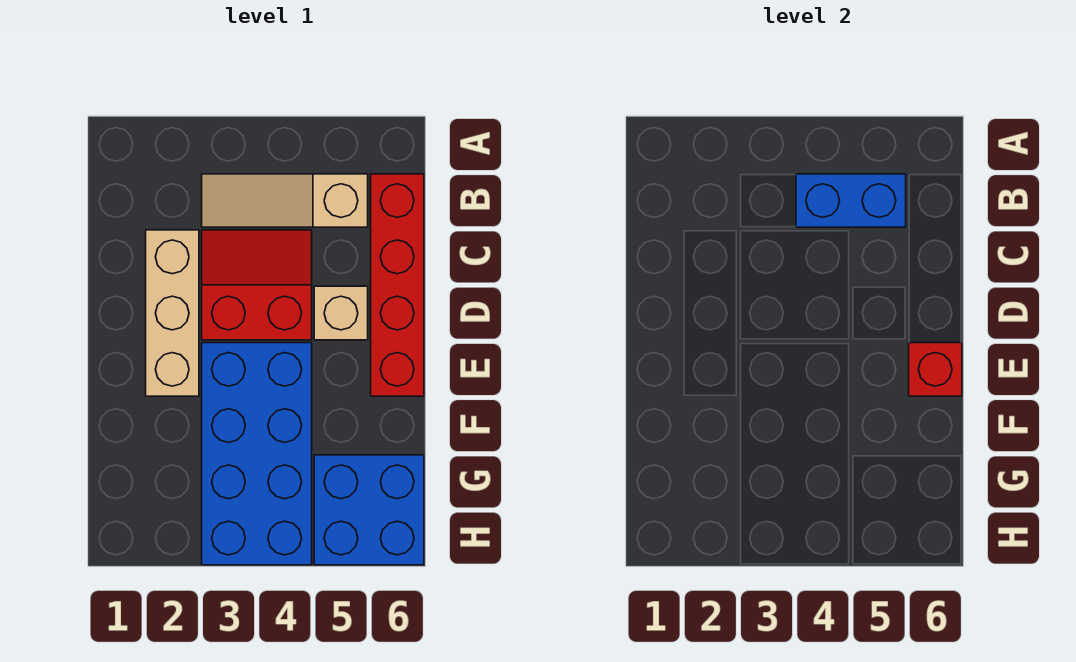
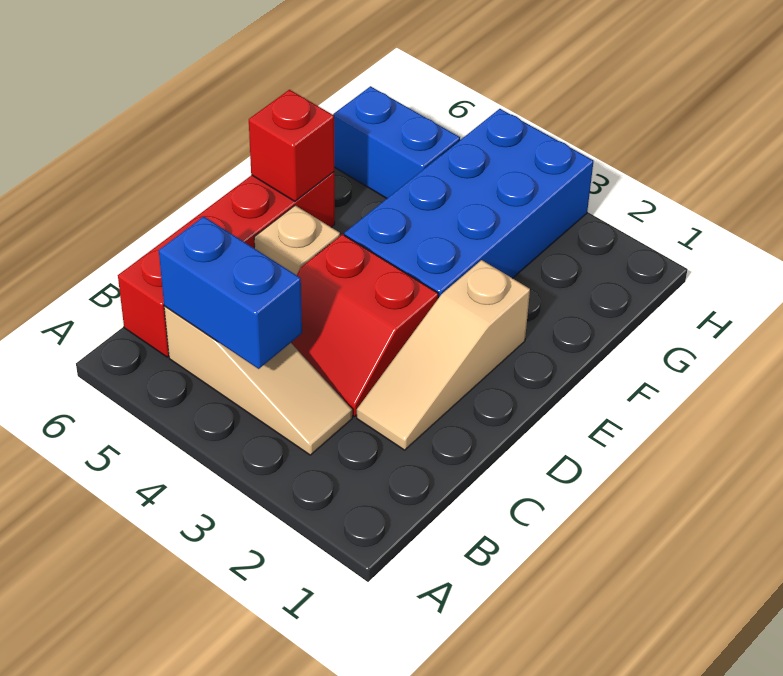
tan brick C2:E2 level 1 -> tan slope C2:E2 level 1 top E
blue brick G5:H6 level 1 -> blue brick G5:G6 level 1

